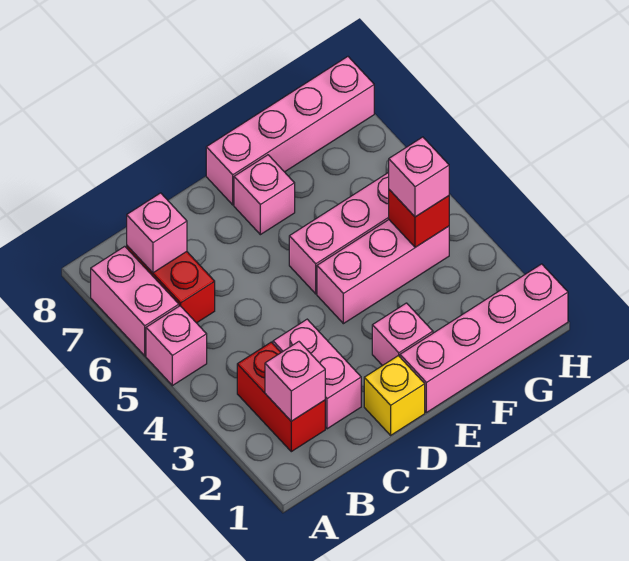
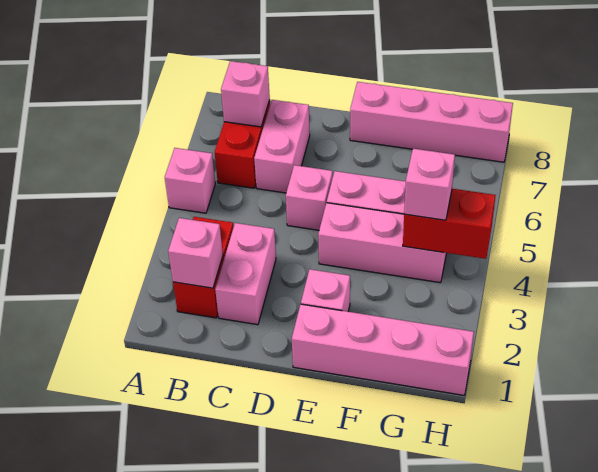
pink brick A6:A7 level 1 -> pink brick C6:C7 level 1
yellow brick D1 level 1 -> none
pink brick E7 level 1 -> pink brick D5 level 1
red brick G4 level 2 -> red brick G4:H4 level 2

